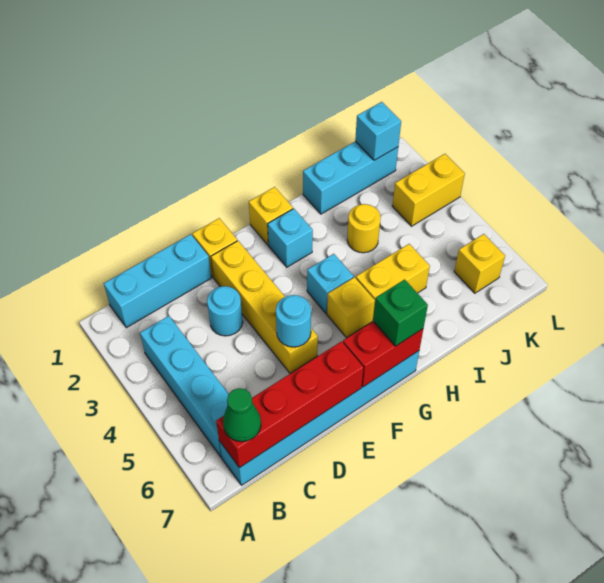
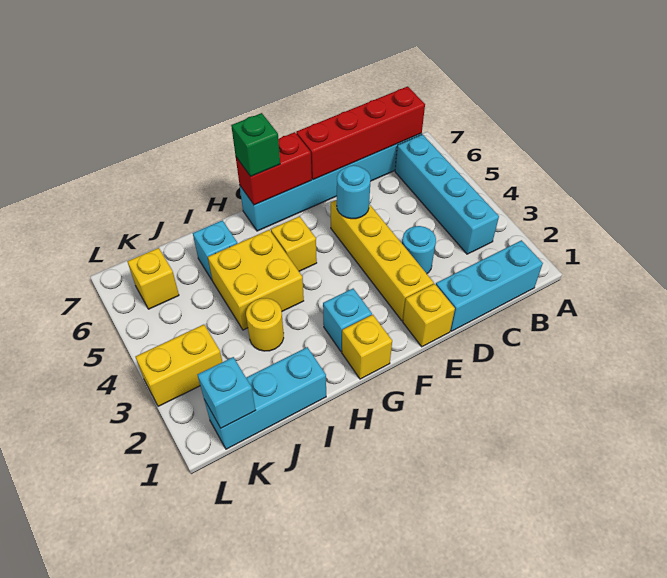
green cone B7 level 3 -> none
cyan brick G4 level 1 -> cyan brick I6 level 1
yellow brick H5:I5 level 1 -> yellow brick H4:I5 level 1

